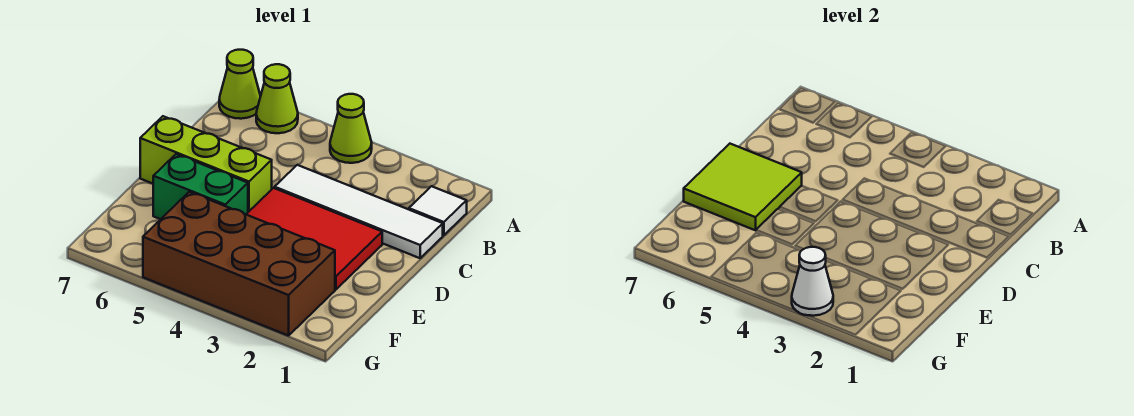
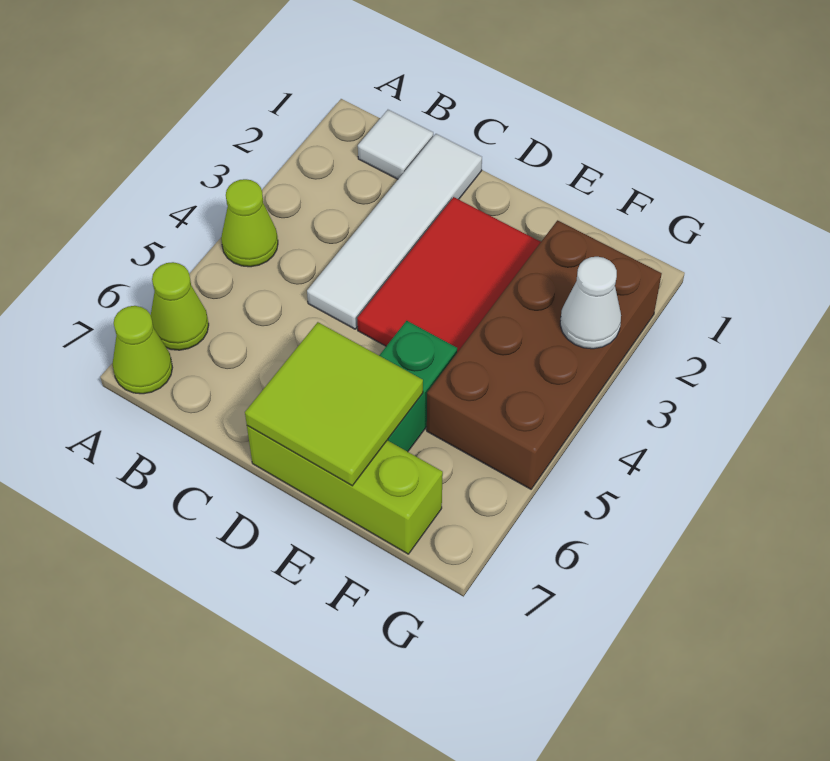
lime brick D5:D7 level 1 -> lime brick D7:F7 level 1

